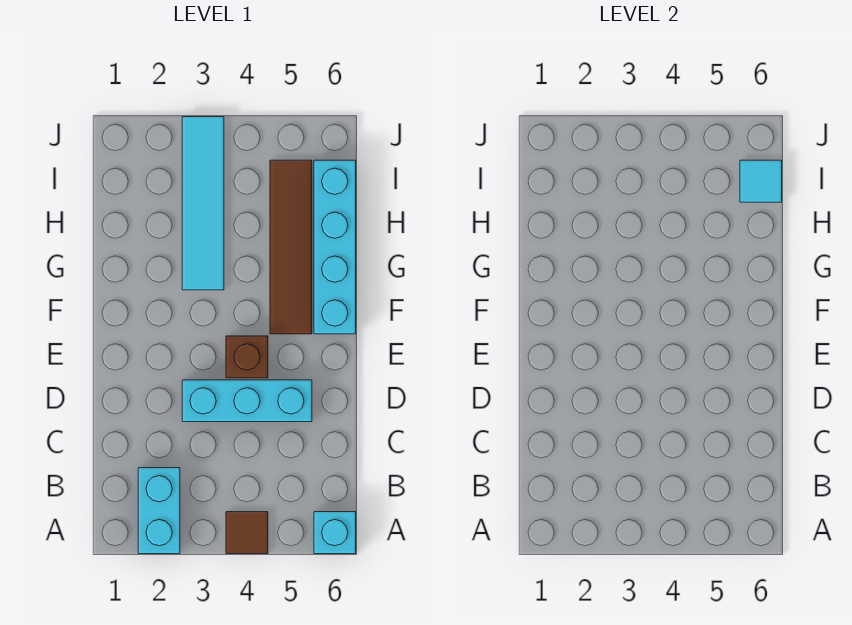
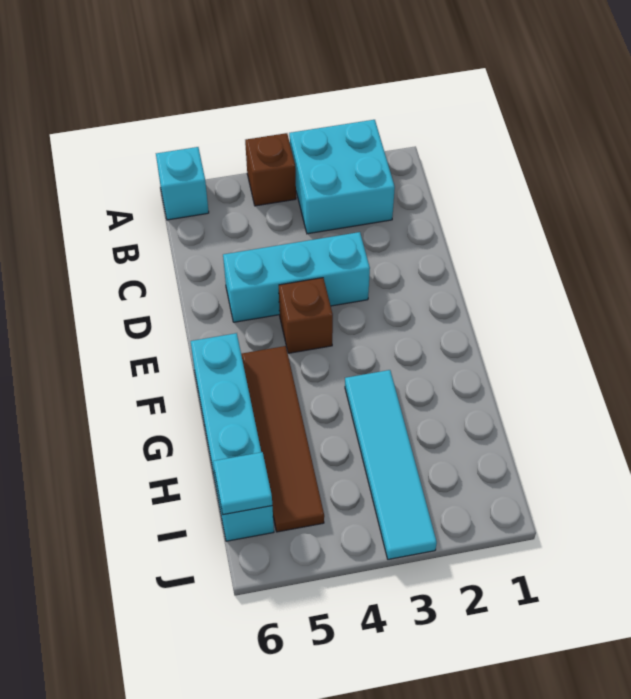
cyan brick A2:B2 level 1 -> cyan brick A2:B3 level 1
brown tile A4 level 1 -> brown brick A4 level 1

